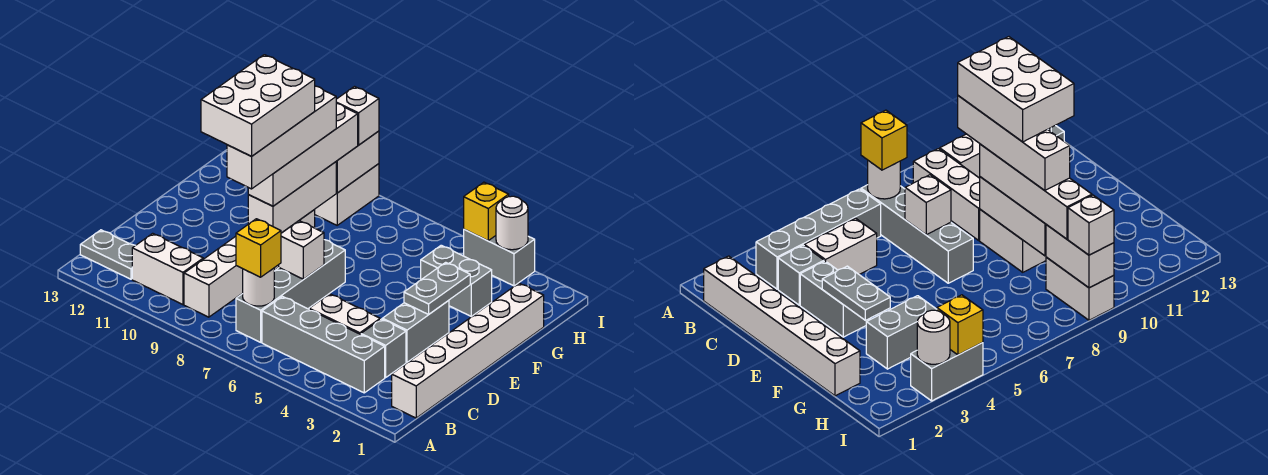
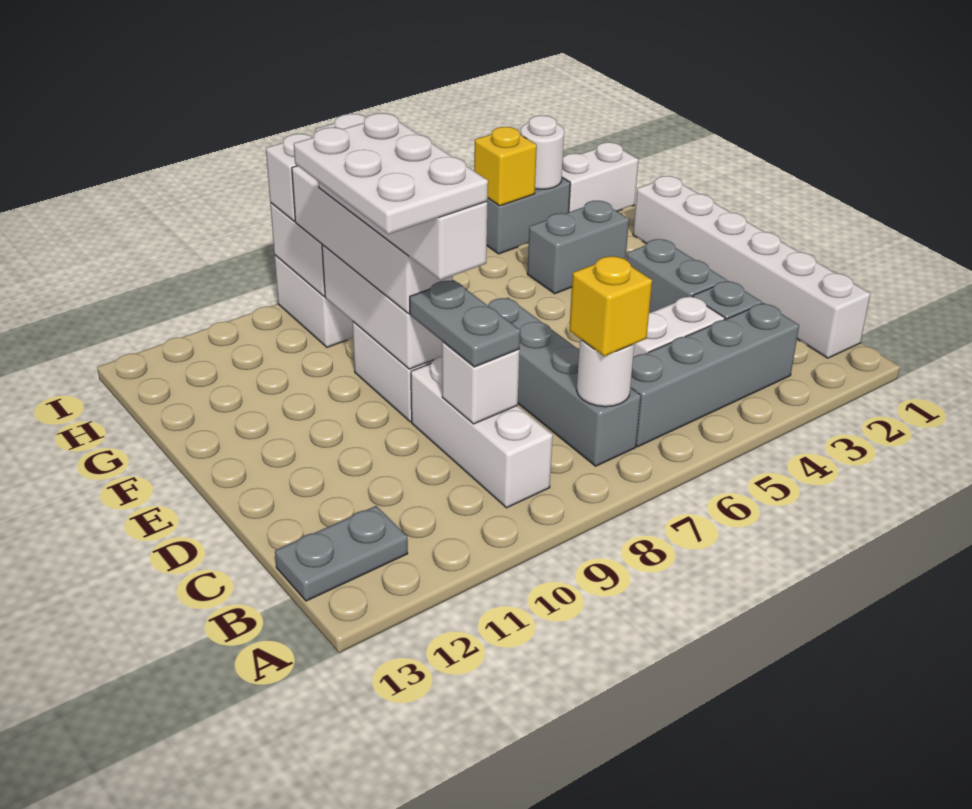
white brick B10:B11 level 1 -> white brick I1:I2 level 1
white brick D7 level 2 -> white brick C9 level 2
white brick D9:F10 level 5 -> white plate D9:F10 level 5
grey plate E3:F3 level 2 -> grey plate C9:D9 level 3

